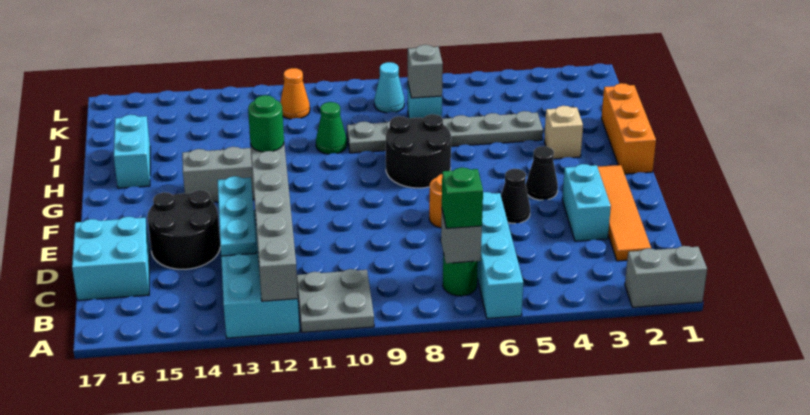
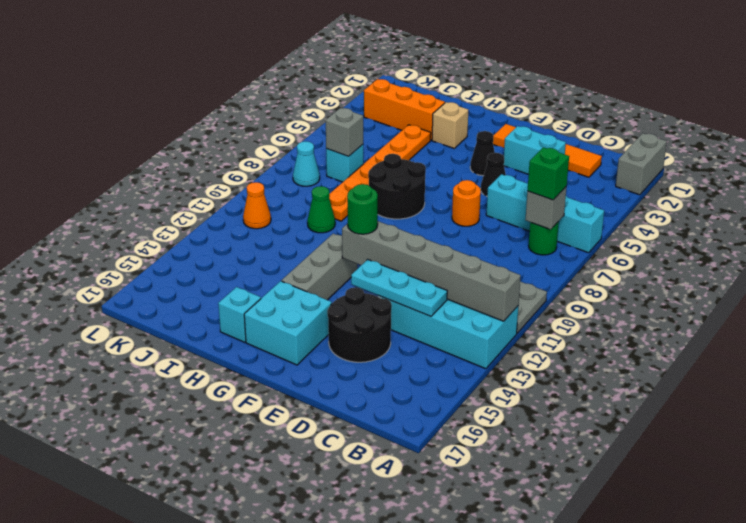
cyan brick C16:D17 level 1 -> cyan brick F15:G16 level 1
orange brick G1:I1 level 1 -> orange brick I3:K3 level 1
cyan brick H16:I16 level 1 -> cyan brick H16 level 1
grey plate I4:I9 level 1 -> orange plate I4:I9 level 1

